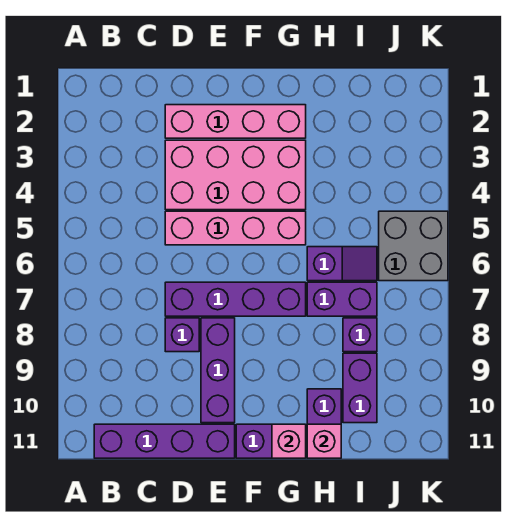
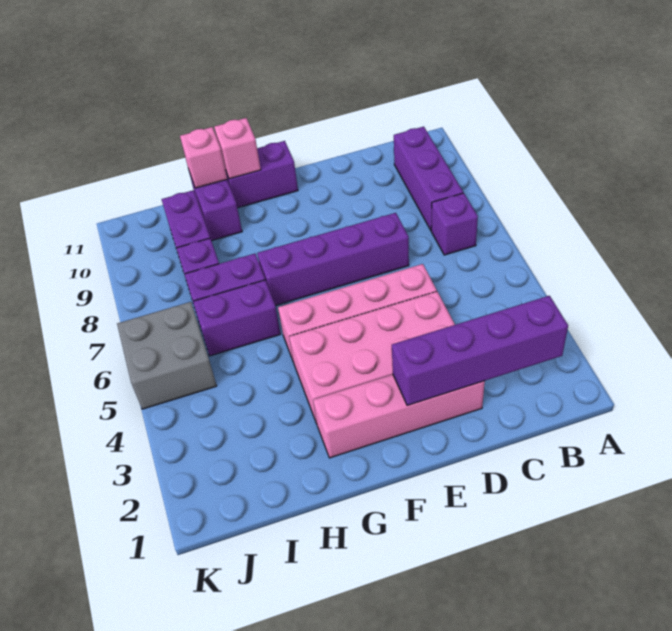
purple brick B11:E11 level 1 -> purple brick B2:E2 level 2
purple brick D8 level 1 -> purple brick B7 level 1
purple brick E8:E10 level 1 -> purple brick B8:B10 level 1
purple slope H6:I6 level 1 top H -> purple brick H6:I6 level 1

